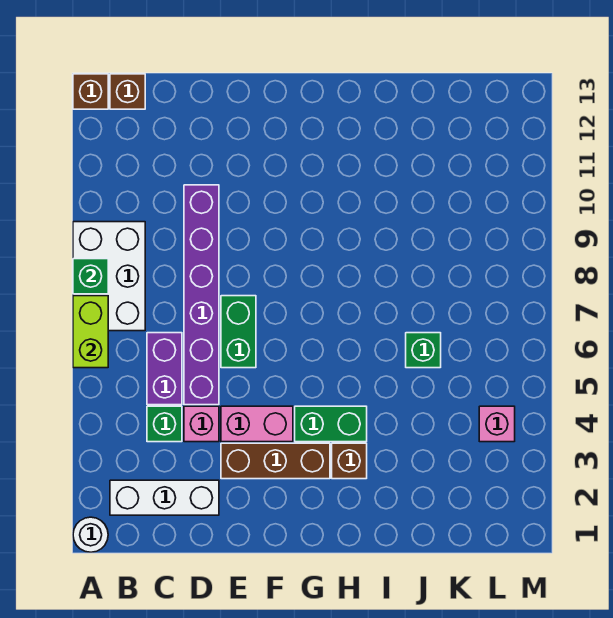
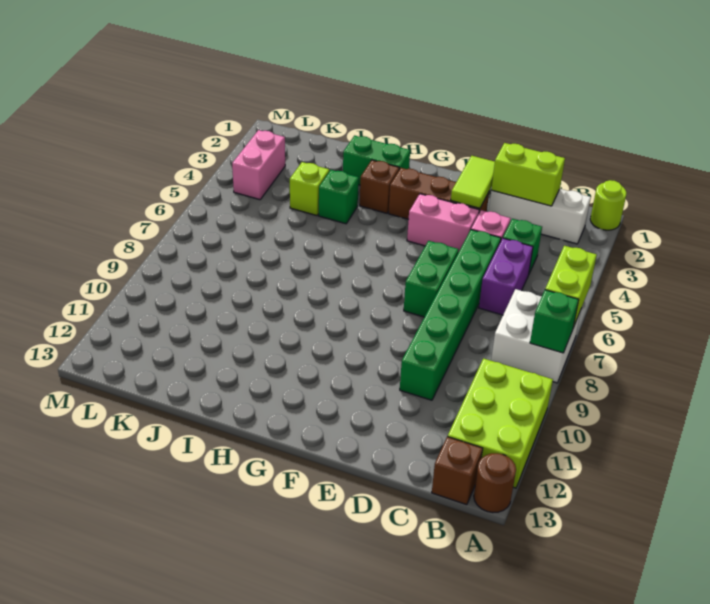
white round brick A1 level 1 -> lime round brick A1 level 1
white brick A7:B9 level 1 -> white brick A7:B8 level 1
none -> lime brick A10:B12 level 1
brown brick A13 level 1 -> brown round brick A13 level 1
none -> lime brick C2:D2 level 2
purple brick D5:D10 level 1 -> green brick D5:D10 level 1
none -> lime tile E2:E3 level 2
green brick G4:H4 level 1 -> green brick H2:I2 level 1
none -> lime brick J4 level 1
green brick J6 level 1 -> green brick I4 level 1
pink brick L4 level 1 -> pink brick L3:L4 level 1

